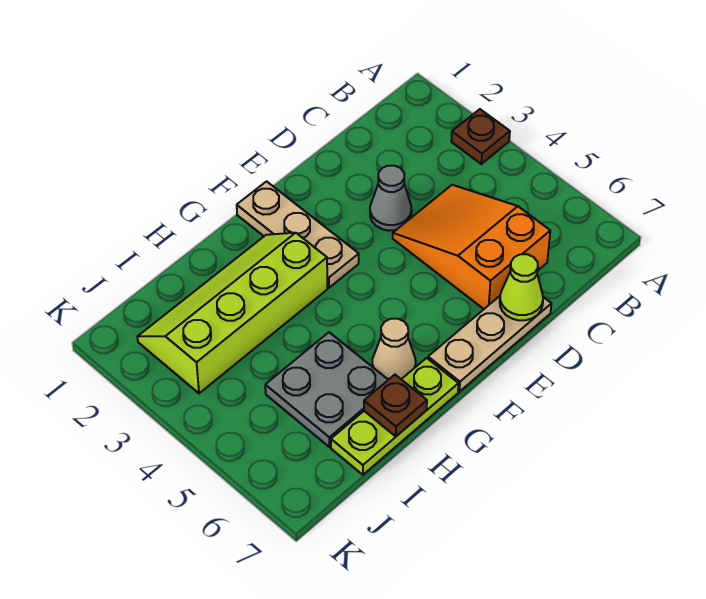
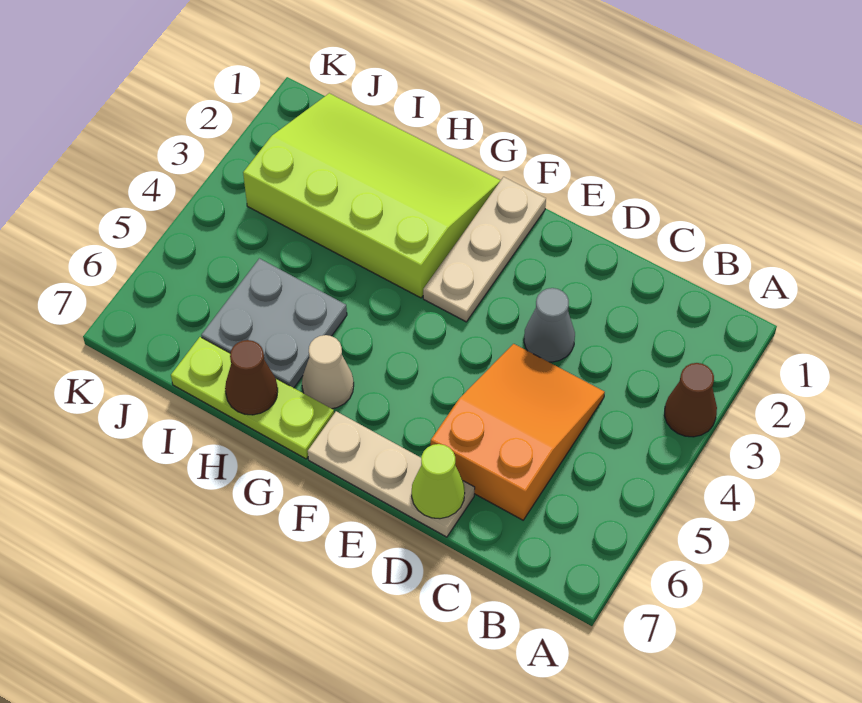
brown plate A3 level 1 -> brown cone A3 level 1
lime slope G2:J3 level 1 top 3 -> lime slope G1:J3 level 1 top 3
brown plate H7 level 2 -> brown cone H7 level 2

